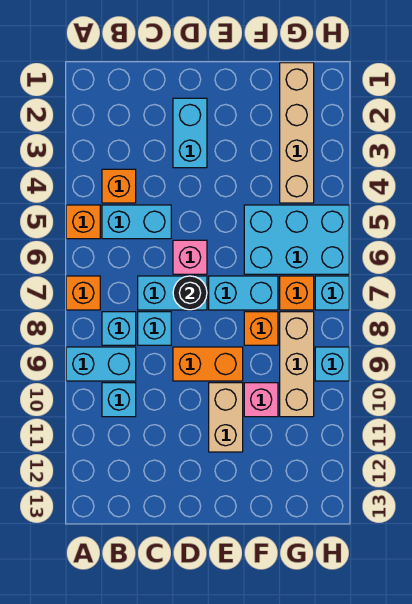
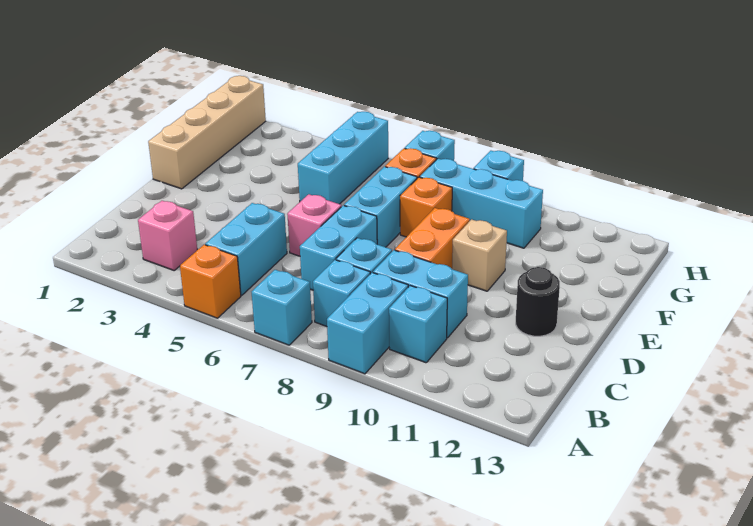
orange brick A7 level 1 -> cyan brick A7 level 1
orange brick B4 level 1 -> none
cyan brick D2:D3 level 1 -> cyan brick C9:C10 level 1
black round brick D7 level 2 -> black round brick D12 level 1
tan brick E10:E11 level 1 -> tan brick E10 level 1
cyan brick F5:H6 level 1 -> cyan brick F5:H5 level 1
pink brick F10 level 1 -> pink brick B3 level 1
tan brick G1:G4 level 1 -> tan brick E1:H1 level 1
tan brick G8:G10 level 1 -> cyan brick G8:G10 level 1

